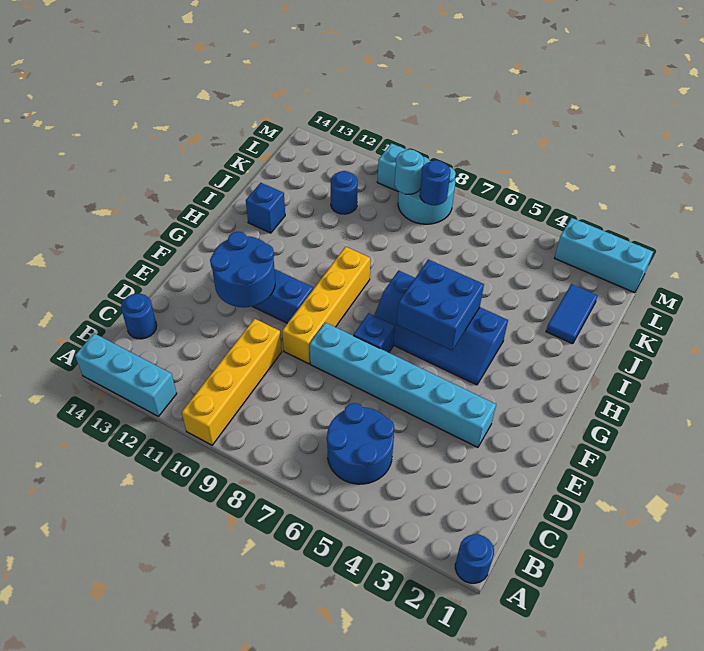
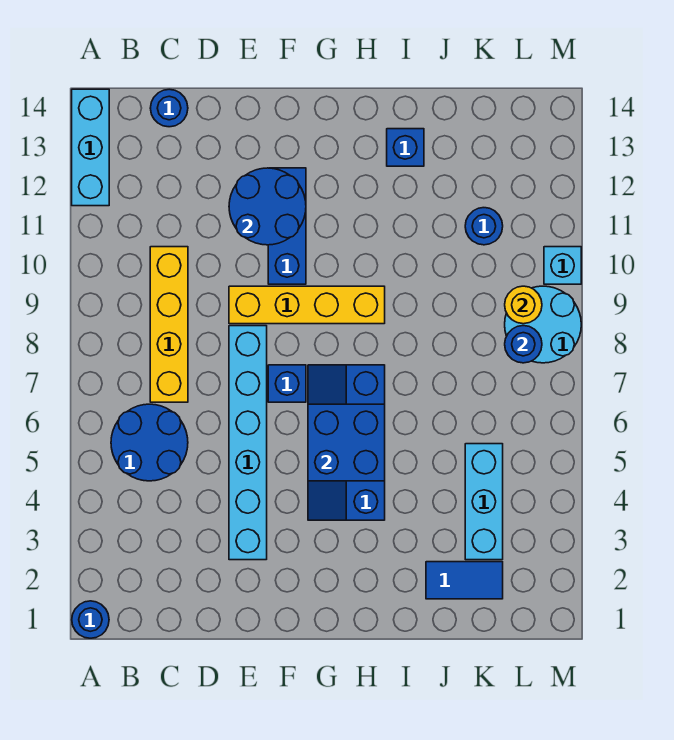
yellow brick A10:D10 level 1 -> yellow brick C7:C10 level 1
cyan round brick L9 level 2 -> yellow round brick L9 level 2
cyan brick M1:M3 level 1 -> cyan brick K3:K5 level 1

